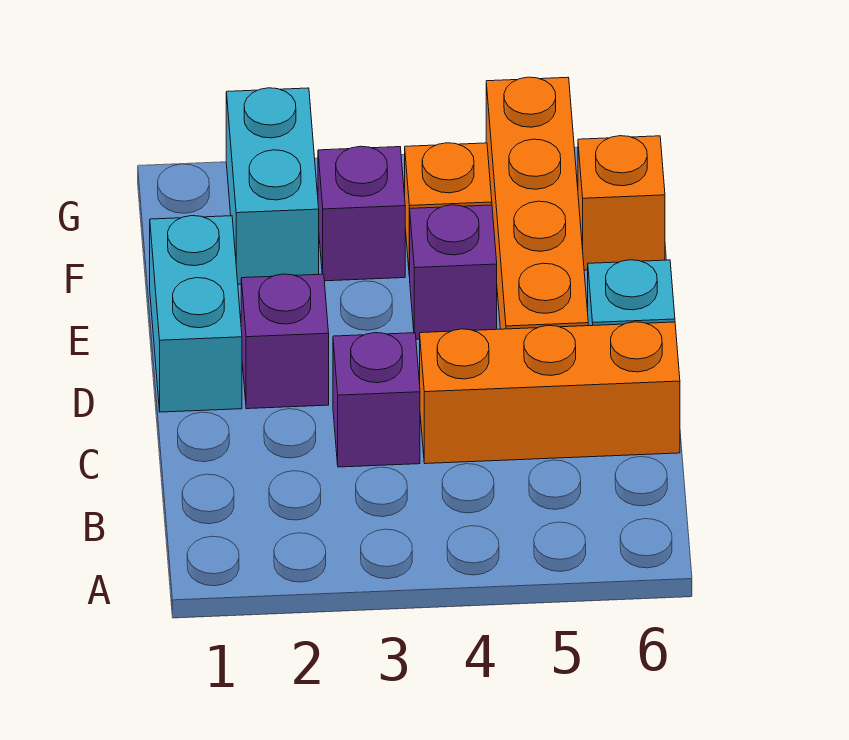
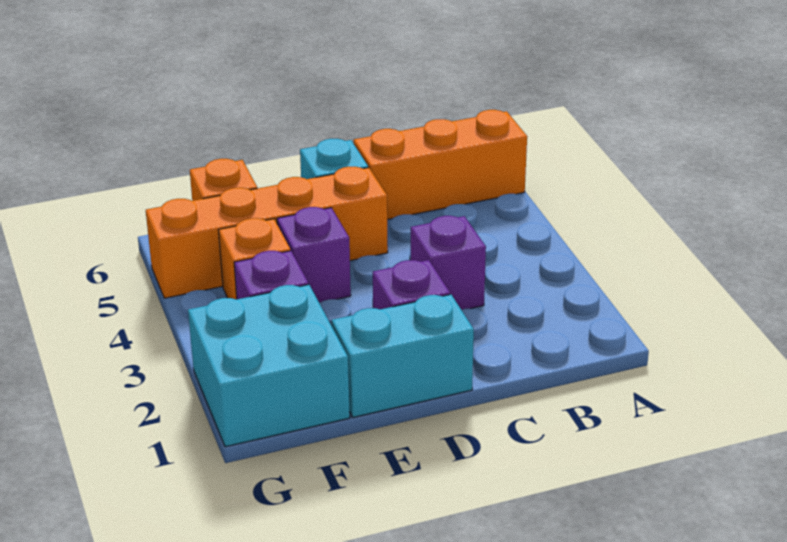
orange brick C4:C6 level 1 -> orange brick A6:C6 level 1
cyan brick F2:G2 level 1 -> cyan brick F1:G2 level 1

